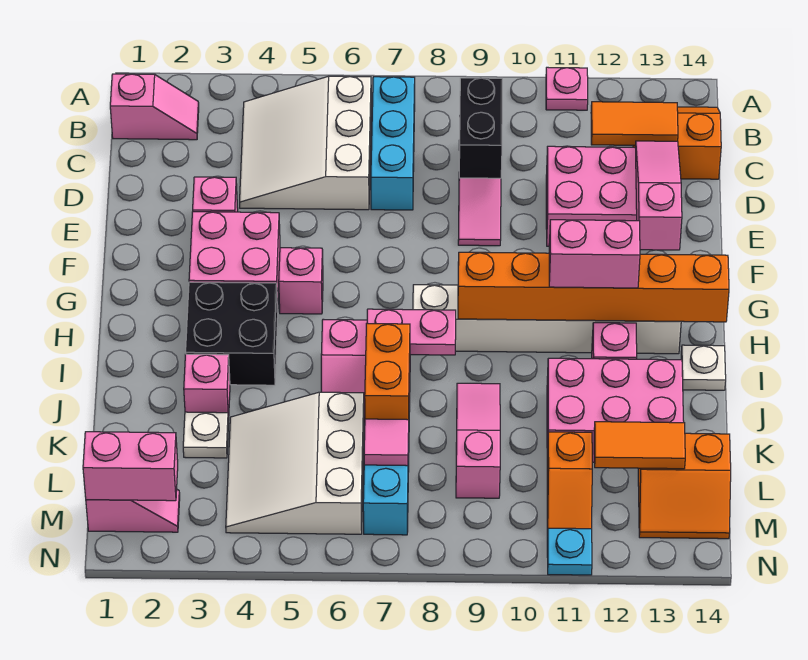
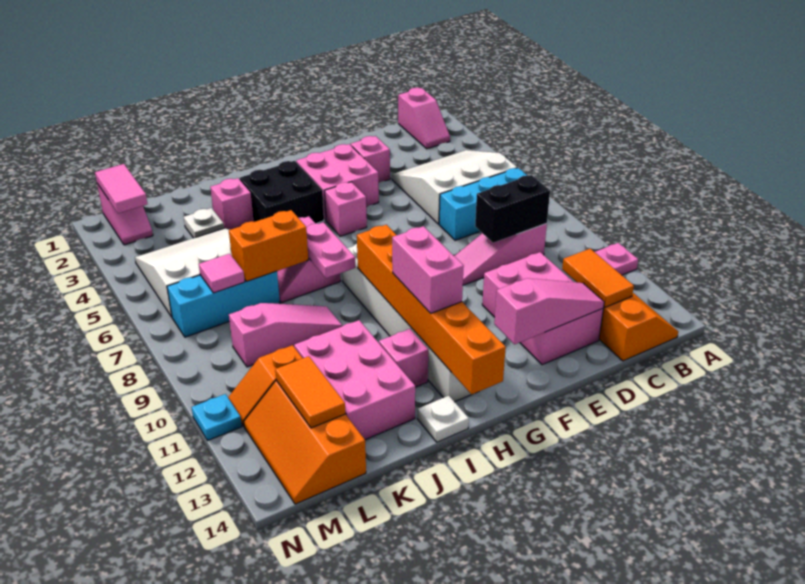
orange slope L13:M14 level 1 top L -> orange slope L12:M14 level 1 top L
pink brick M1:M2 level 2 -> pink tile M1:M2 level 2

